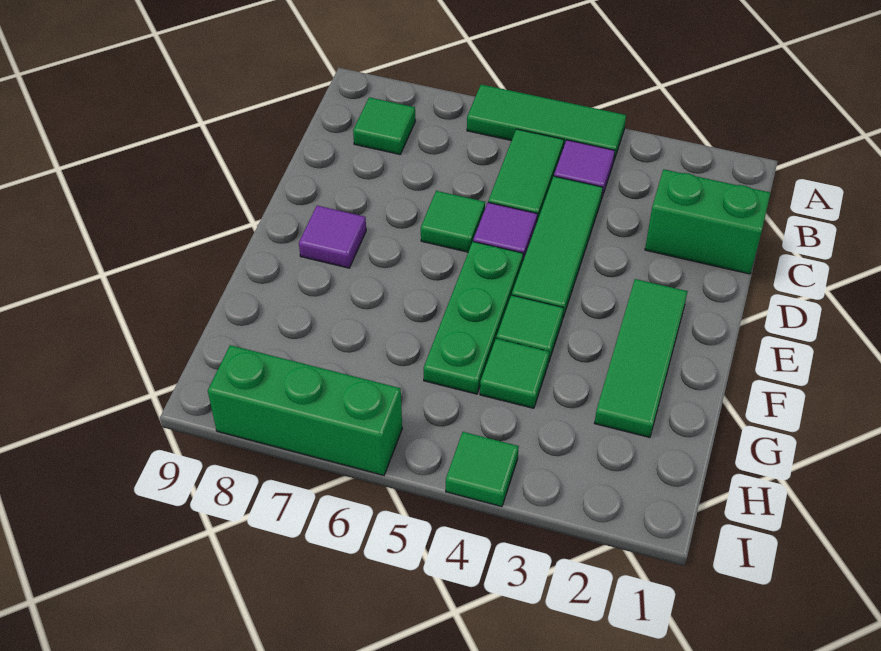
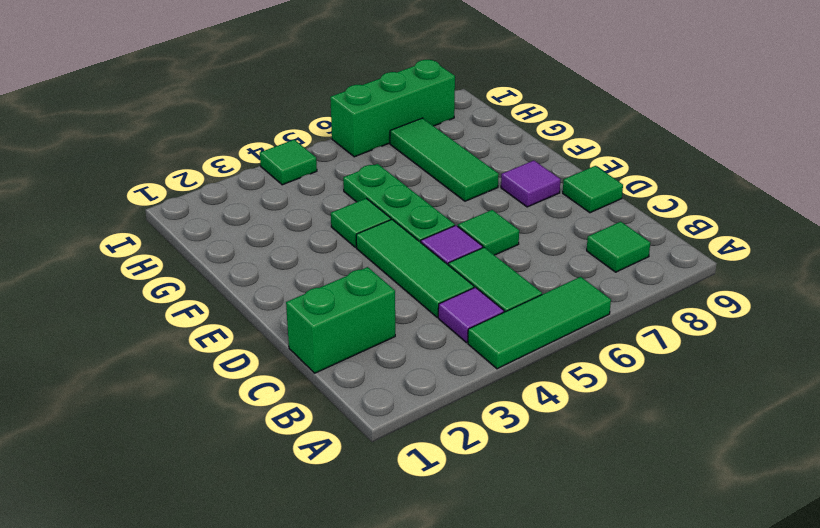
green tile E2:G2 level 1 -> green tile F7:H7 level 1
green tile G4 level 1 -> green tile D9 level 1

